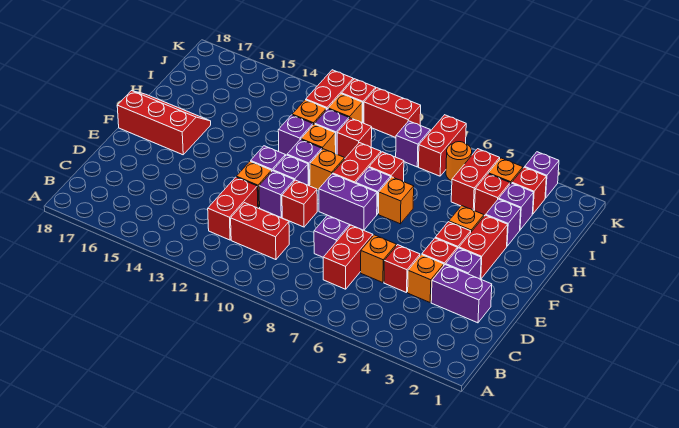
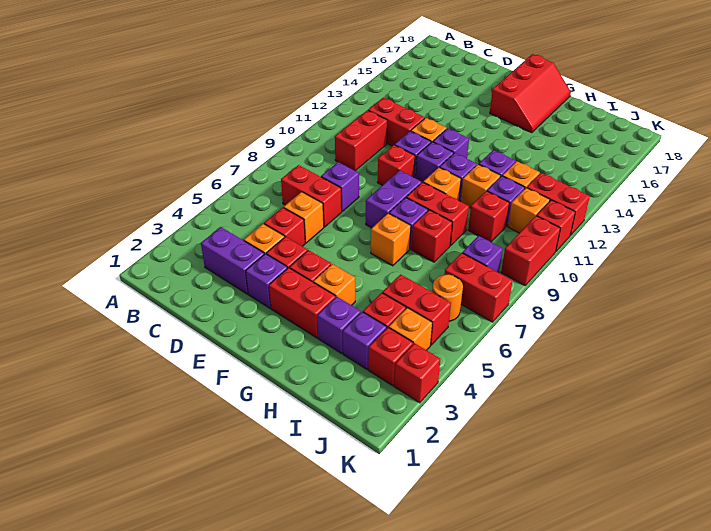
purple brick D2:D3 level 1 -> purple brick C3:D3 level 1
purple brick K3 level 1 -> red brick K3 level 1

